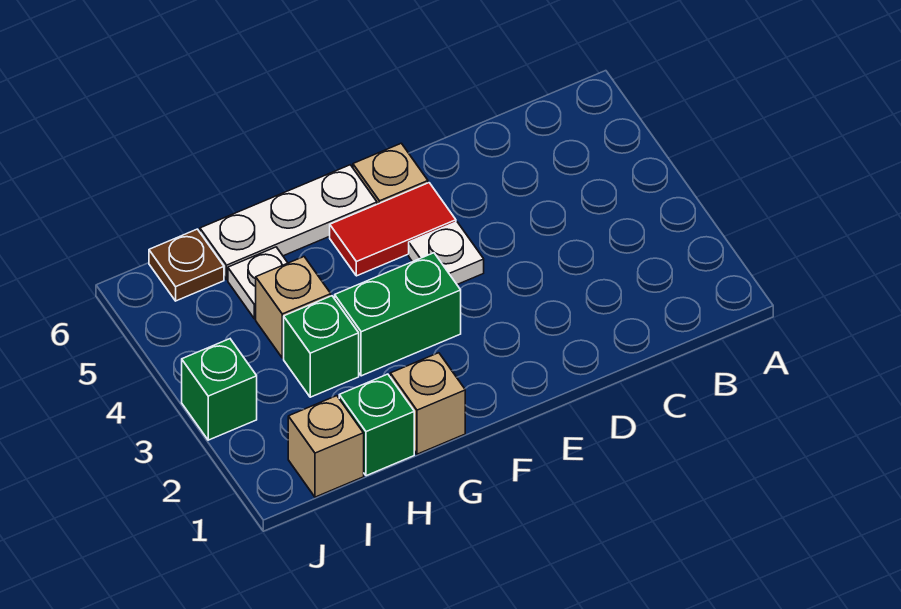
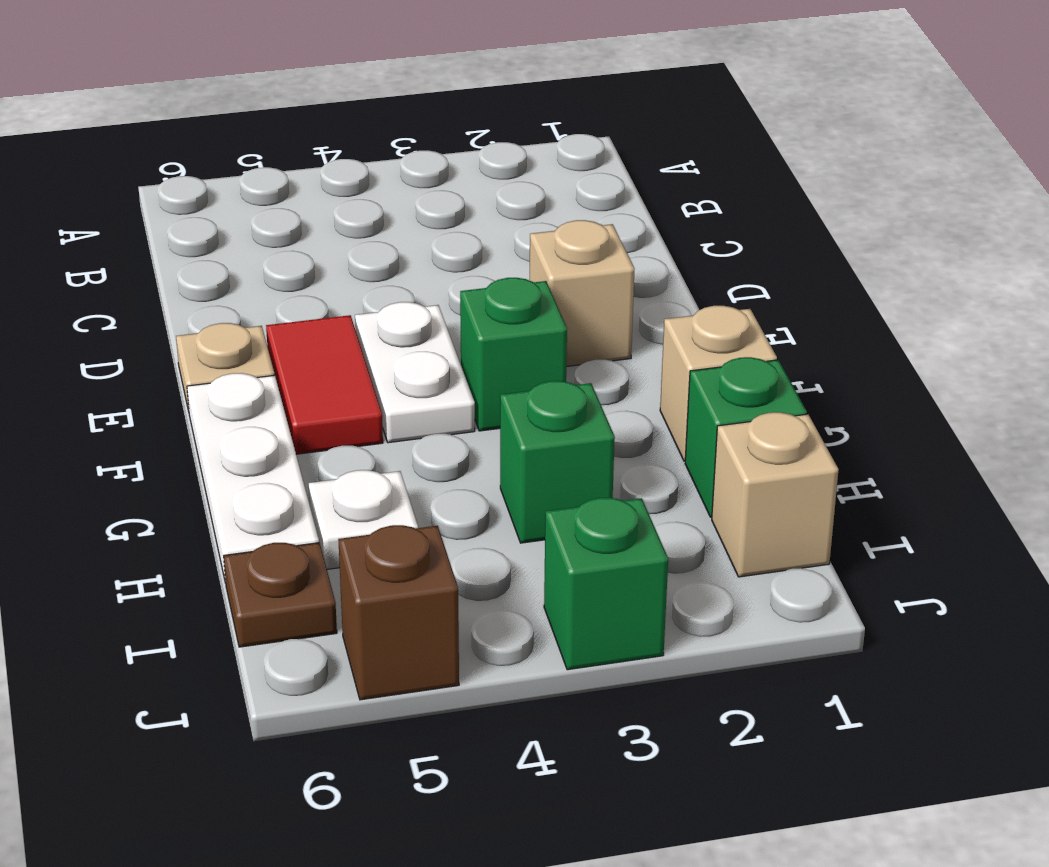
white plate E4 level 1 -> white plate E4:F4 level 1
green brick F3:G3 level 1 -> green brick F3 level 1
tan brick H4 level 1 -> tan brick E2 level 1
none -> brown brick J5 level 1

